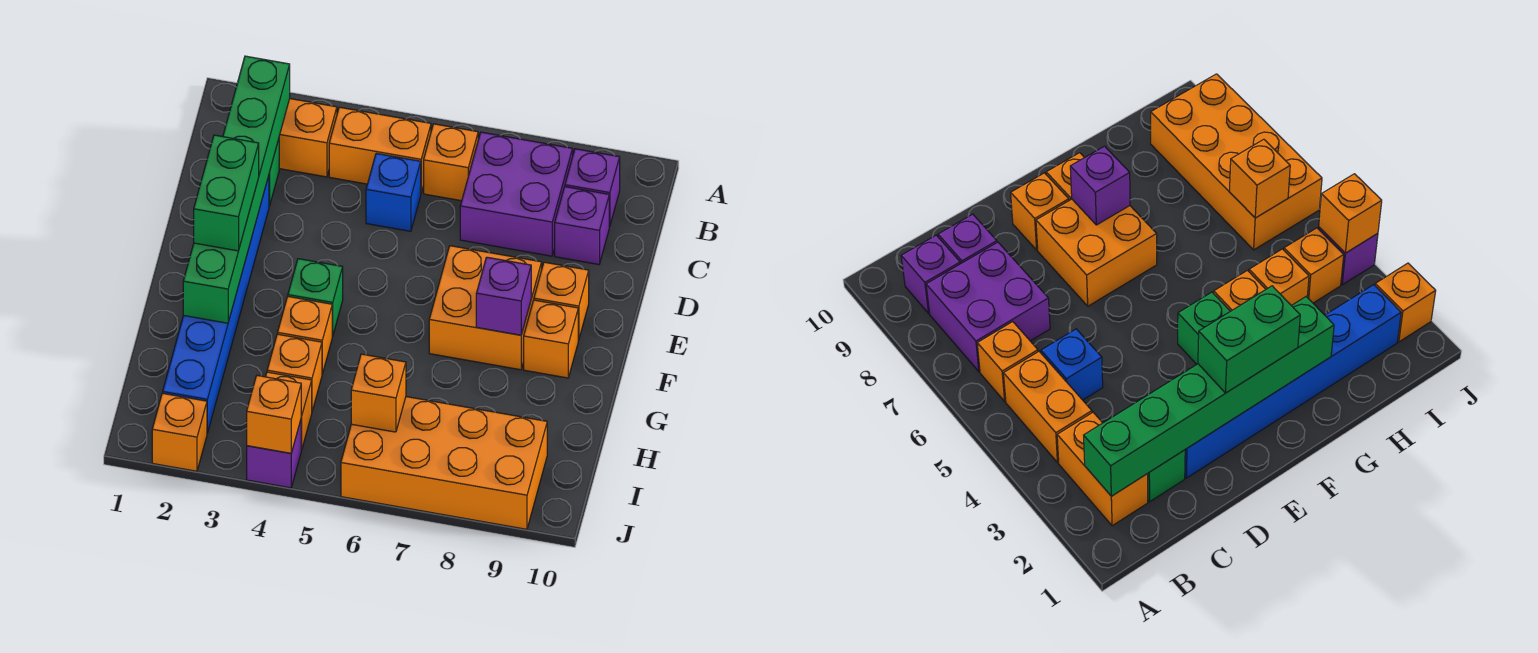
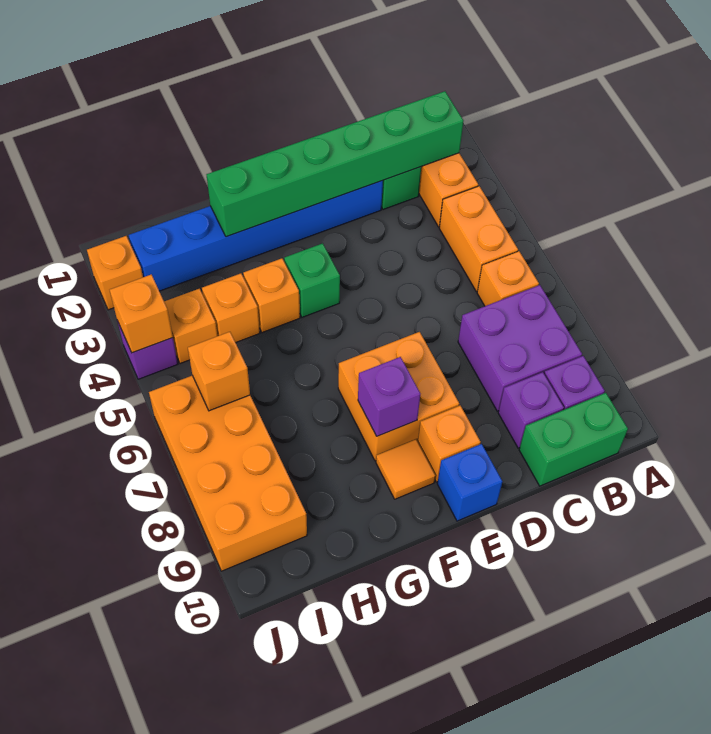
blue brick C5 level 1 -> blue brick E10 level 1
green brick E2:F2 level 3 -> green brick B10:C10 level 1
orange brick F9 level 1 -> orange tile F9 level 1

